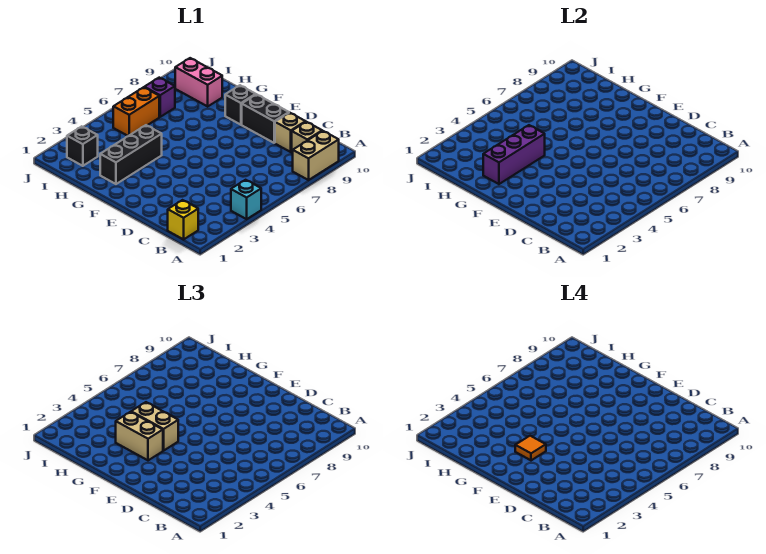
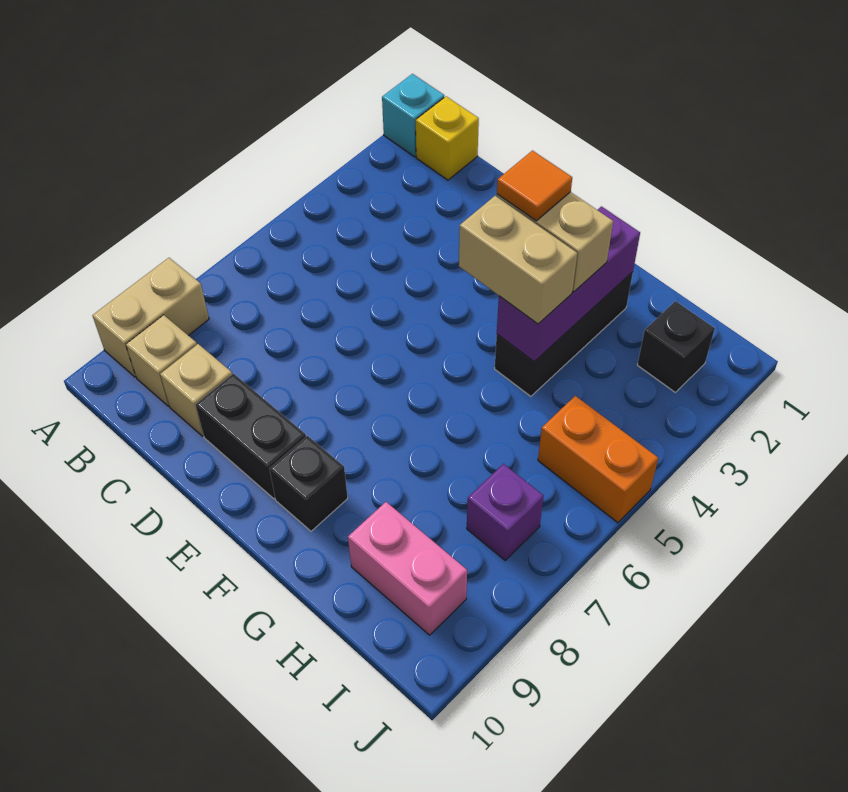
cyan brick A4 level 1 -> cyan brick A1 level 1
orange brick I5:I6 level 1 -> orange brick I5:J5 level 1

